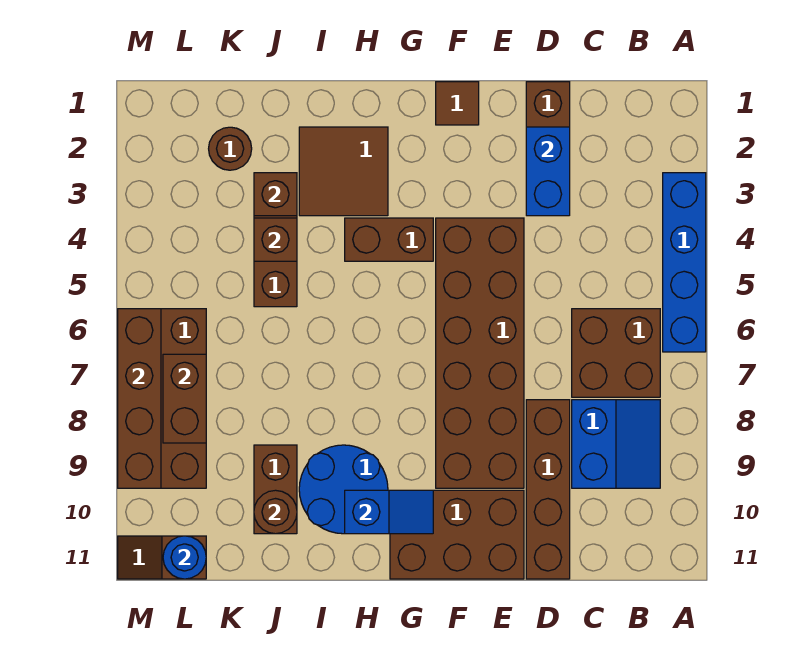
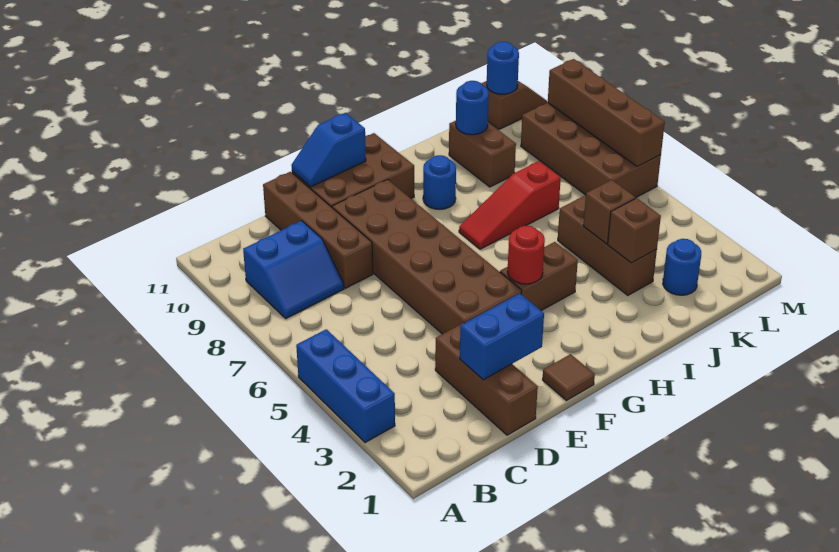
blue brick A3:A6 level 1 -> blue brick A3:A5 level 1
brown brick B6:C7 level 1 -> none
blue slope B8:C9 level 1 top C -> blue slope B8:C9 level 1 top 9
blue brick D2:D3 level 2 -> blue brick D2:E2 level 2
none -> red round brick G4 level 2
blue slope G10:H10 level 2 top H -> blue slope E11:F11 level 2 top F
brown tile H2:I3 level 1 -> none
none -> red slope H7:J7 level 1 top J
blue round brick H9:I10 level 1 -> blue round brick H9 level 1
brown round brick J10 level 2 -> blue round brick J10 level 2
brown round brick K2 level 1 -> blue round brick K2 level 1
brown brick L7:L8 level 2 -> none

